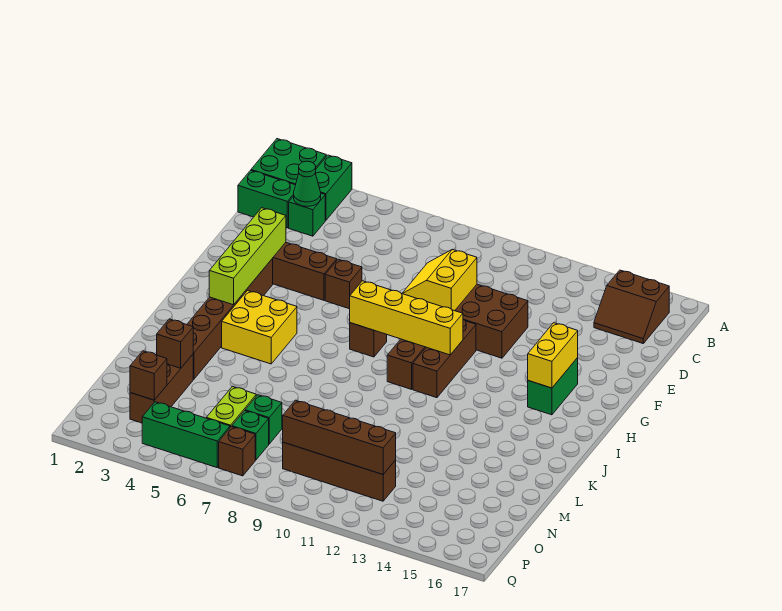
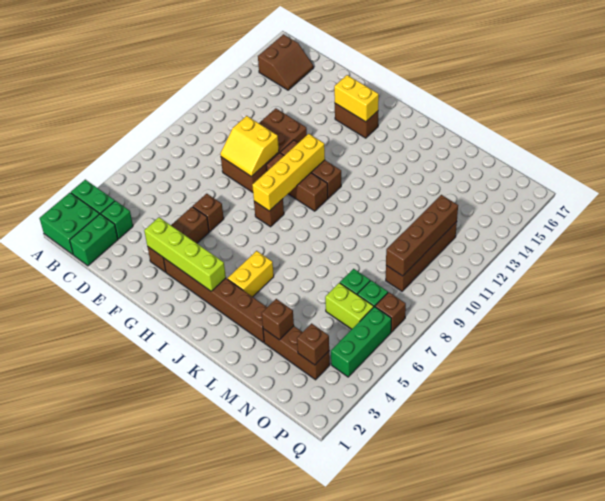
green cone C3 level 2 -> none
green brick G15:H15 level 1 -> brown brick G15:H15 level 1
yellow brick I4:J5 level 1 -> yellow brick J4:J5 level 1

